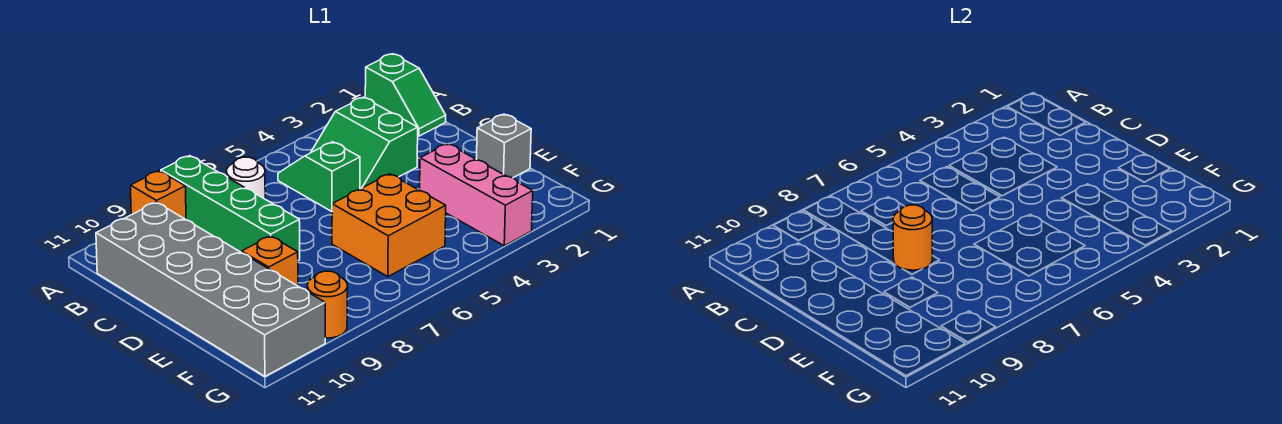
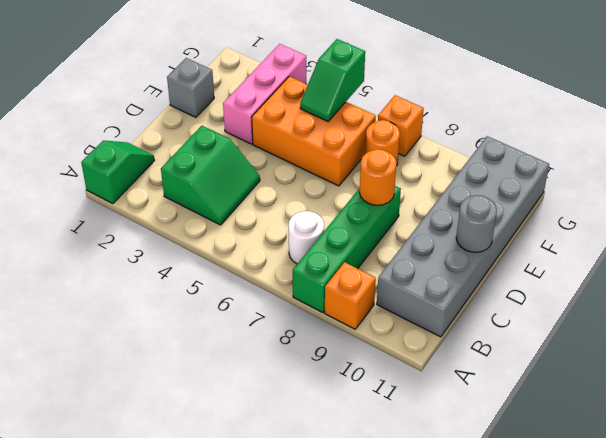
green slope B5:C5 level 1 top C -> green slope F5:G5 level 2 top G
none -> grey round brick D11 level 2
orange brick E5:F6 level 1 -> orange brick E4:F6 level 1
orange brick E9 level 1 -> orange brick G7 level 1
orange round brick G9 level 1 -> orange round brick F7 level 1

